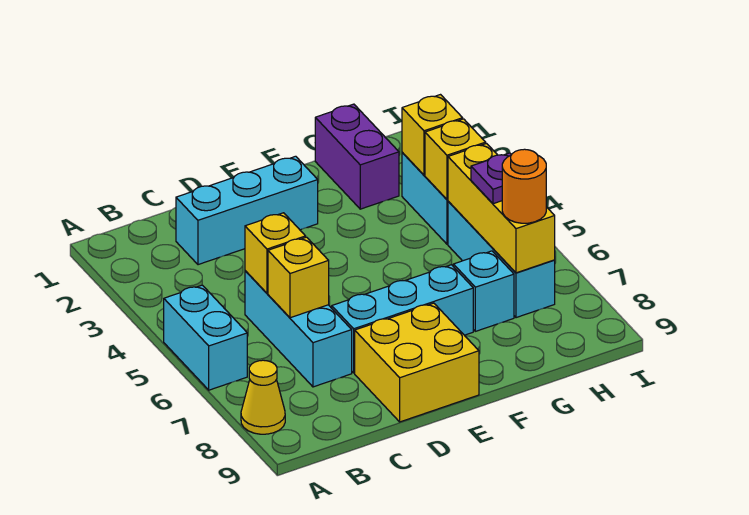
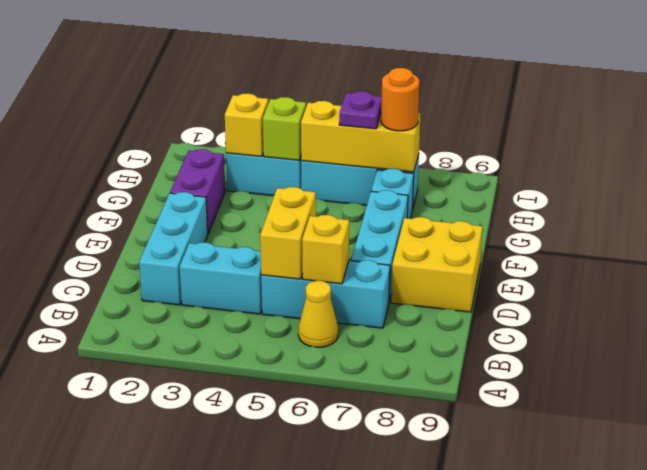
cyan brick A5:A6 level 1 -> cyan brick C3:C4 level 1
yellow cone A8 level 1 -> yellow cone B6 level 1
yellow brick C5 level 2 -> yellow brick C5:D5 level 2
purple brick G1:G2 level 1 -> purple brick F2:G2 level 1
yellow brick H4 level 2 -> lime brick H4 level 2

